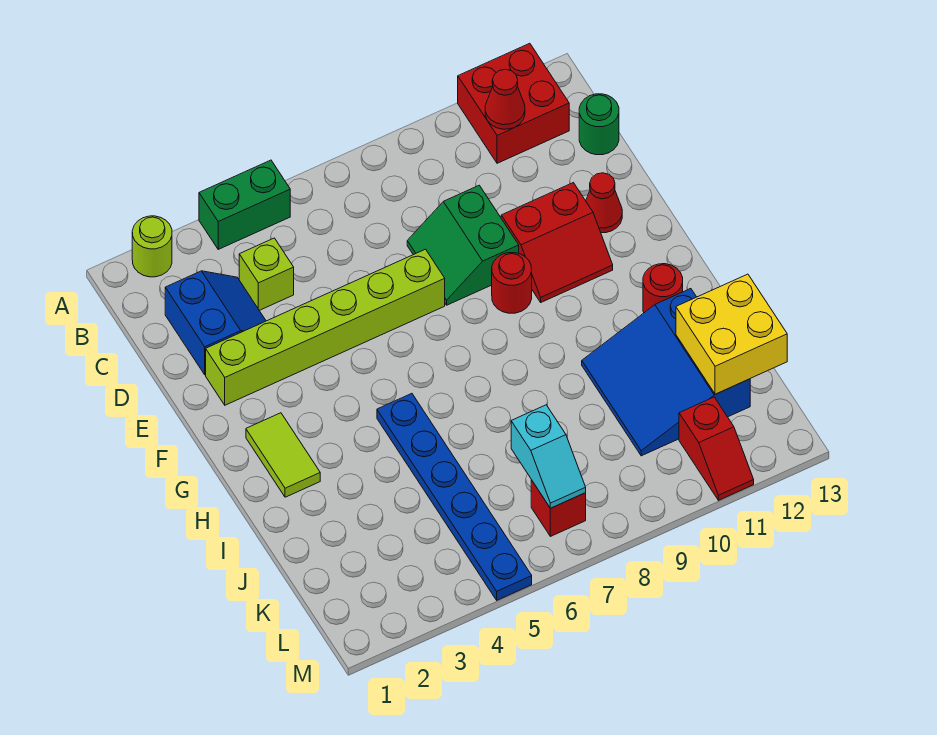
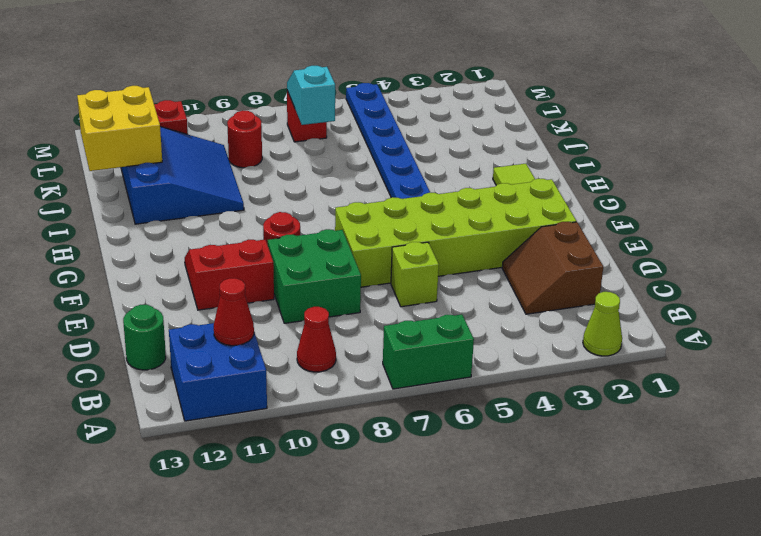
lime round brick A2 level 1 -> lime cone A2 level 1
green brick A4:A5 level 1 -> green brick A6:A7 level 1
red brick A11:B12 level 1 -> blue brick A11:B12 level 1
blue slope C2:D3 level 1 top 2 -> brown slope C2:D3 level 1 top 2
lime brick C4 level 1 -> lime brick D6 level 1
green slope D8:E9 level 1 top 9 -> green brick D8:E9 level 1
lime brick E2:E7 level 1 -> lime brick E2:F7 level 1
red cone E12 level 1 -> red cone B9 level 1
red round brick H12 level 1 -> red round brick K9 level 1

